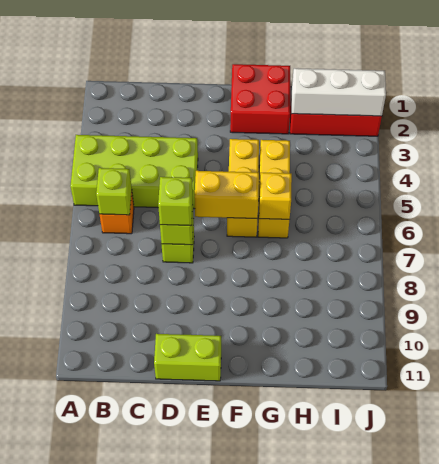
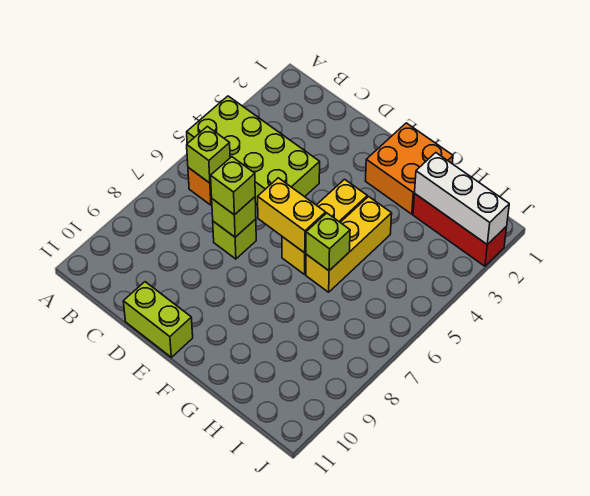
red brick F1:G2 level 1 -> orange brick F1:G2 level 1
yellow brick G6 level 2 -> lime brick G6 level 2

